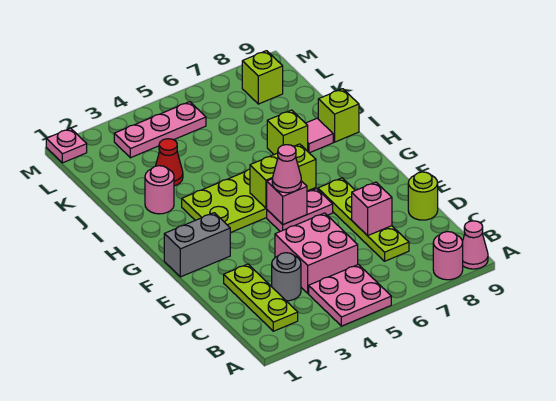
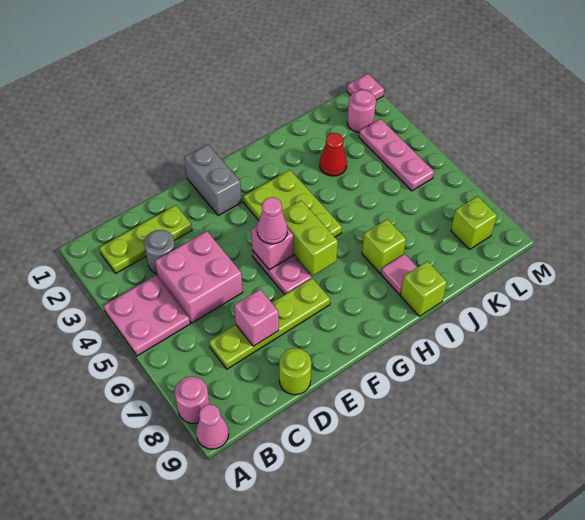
pink round brick I2 level 1 -> pink round brick L2 level 1

